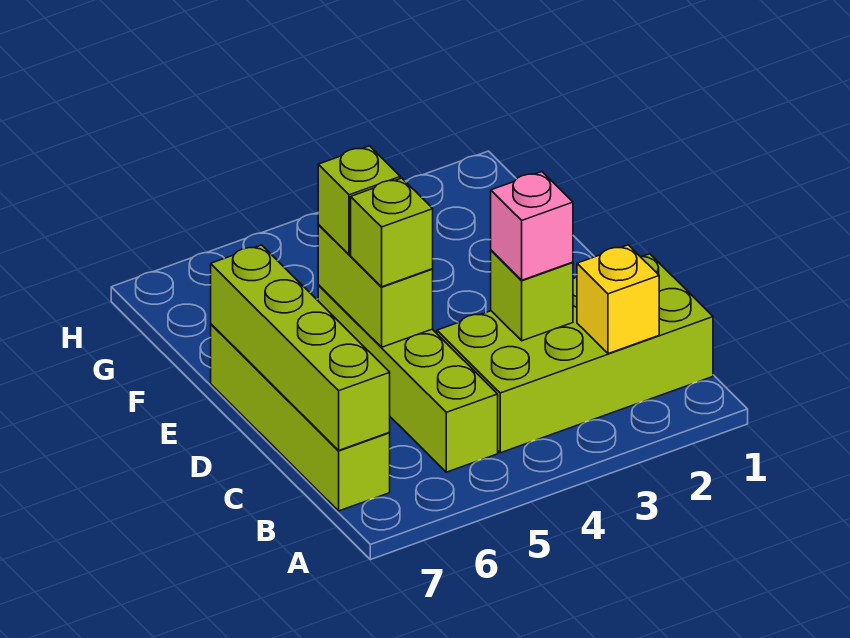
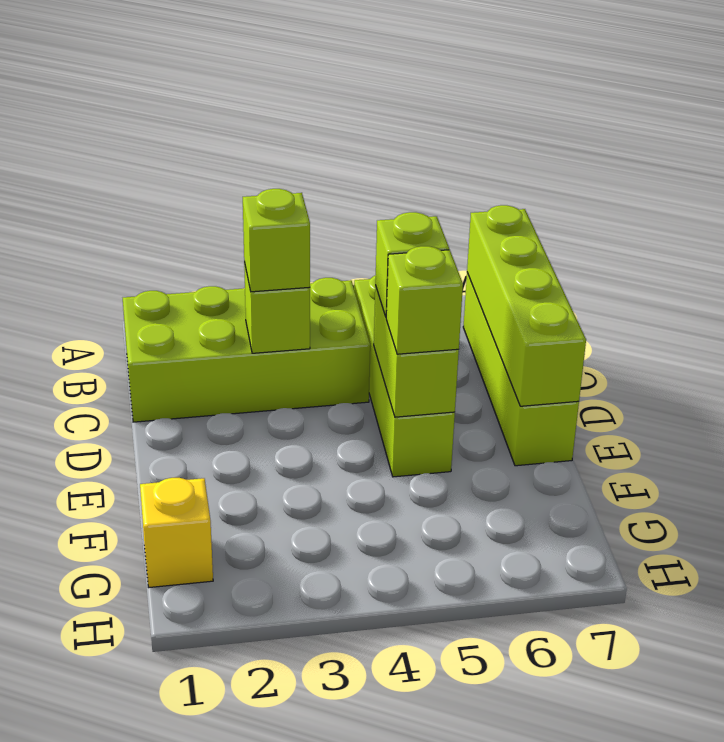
yellow brick B2 level 2 -> yellow brick G1 level 1
pink brick C3 level 3 -> lime brick C3 level 3

